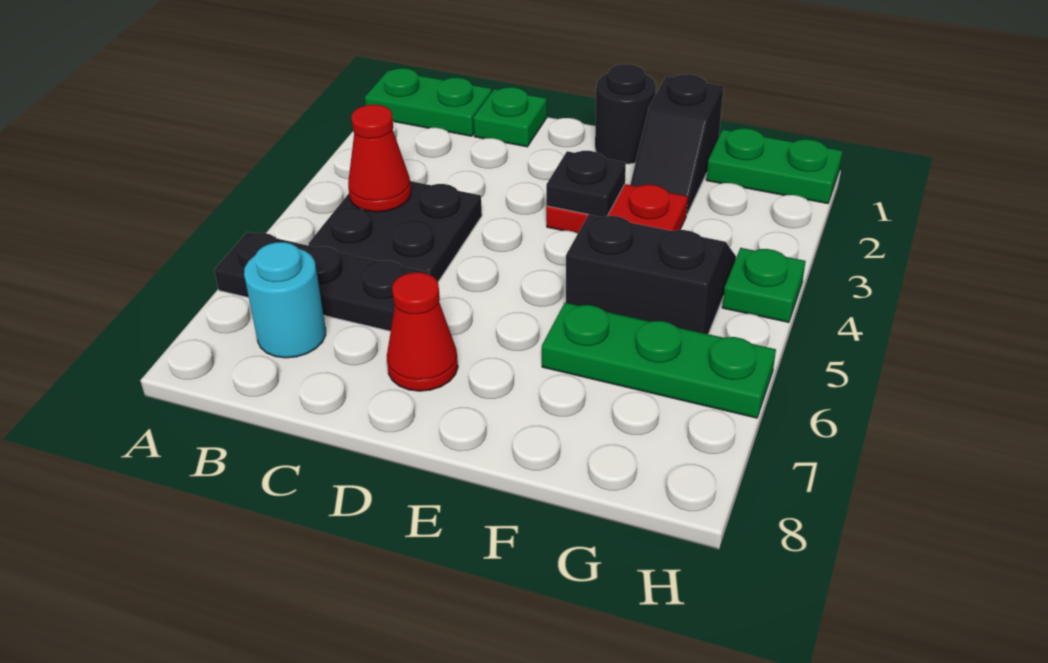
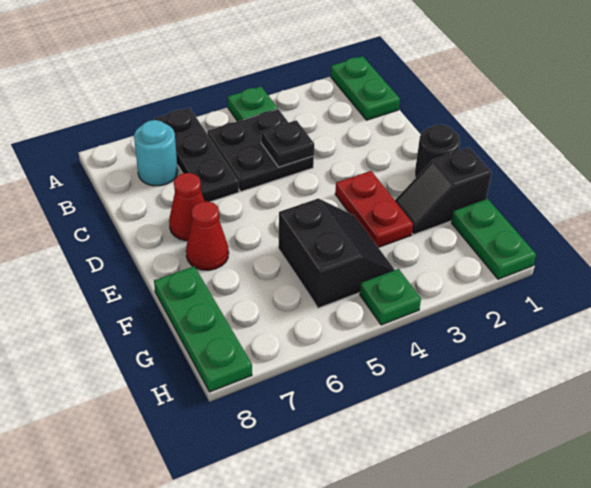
red cone B4 level 2 -> red cone E7 level 1
green plate C1 level 1 -> green plate A4 level 1
black plate E3 level 2 -> black plate C4 level 2
green plate F6:H6 level 1 -> green plate F8:H8 level 1

